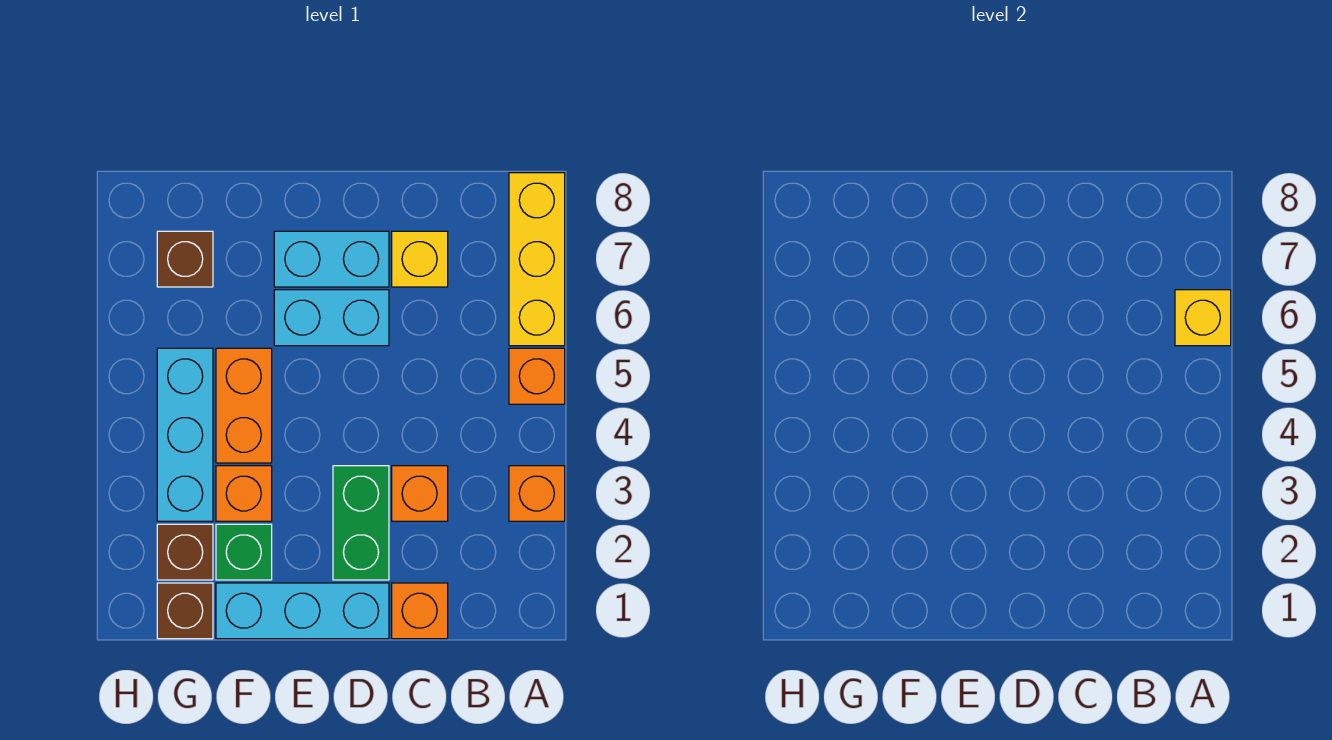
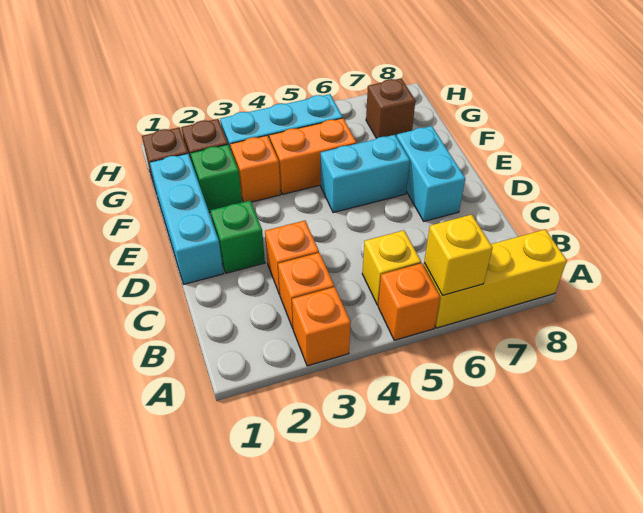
orange brick C1 level 1 -> orange brick B3 level 1
yellow brick C7 level 1 -> yellow brick B5 level 1
green brick D2:D3 level 1 -> green brick D2 level 1
cyan brick D6:E6 level 1 -> cyan brick E5:E6 level 1

